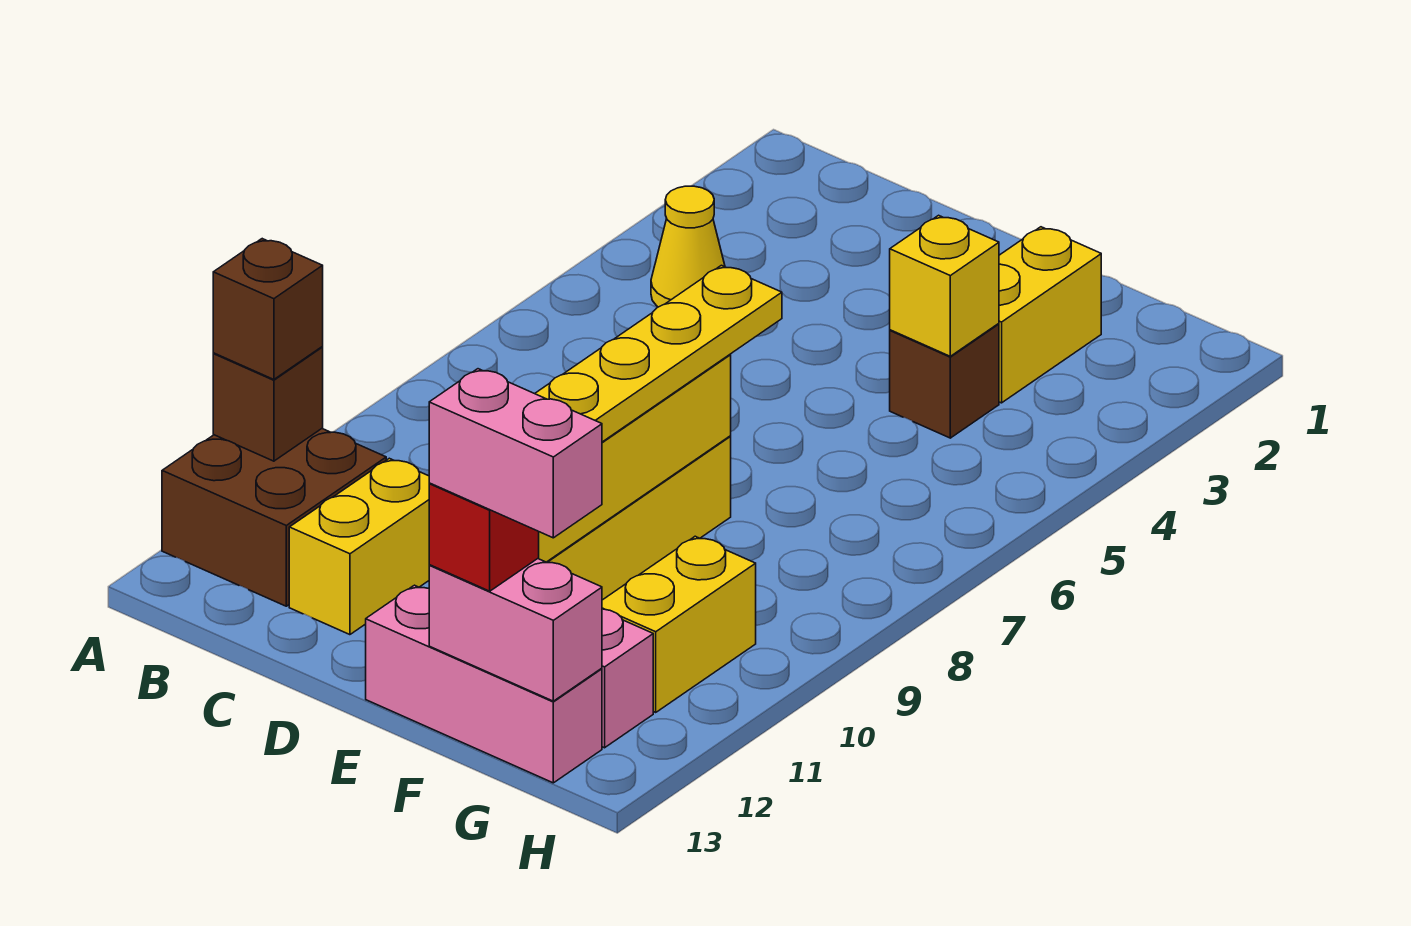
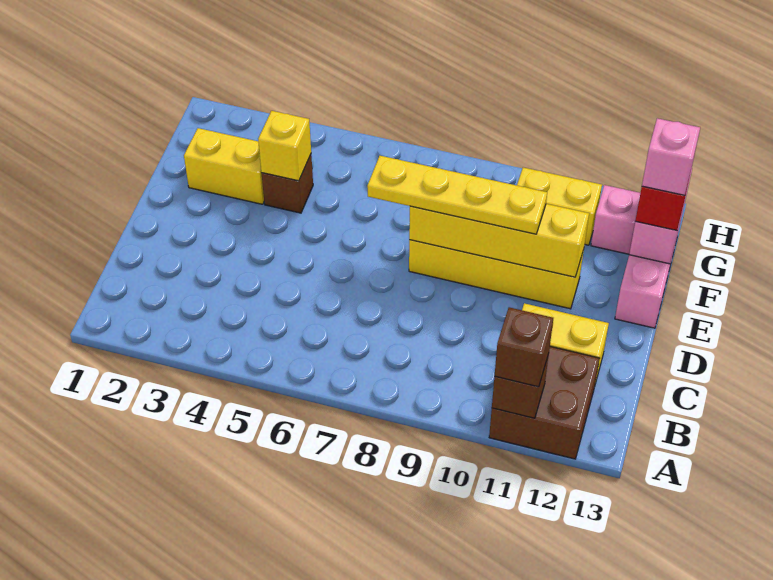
yellow cone B4 level 1 -> none
pink brick F13:G13 level 4 -> pink brick F13 level 4

